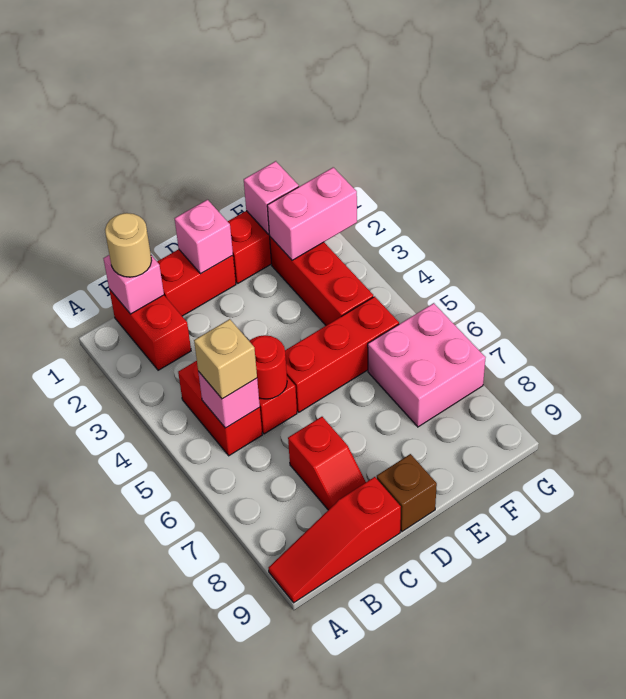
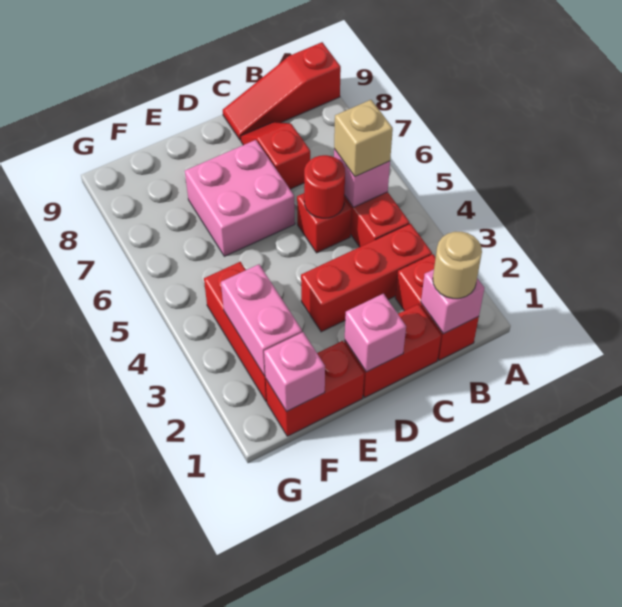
red slope A9:C9 level 1 top C -> red slope A9:C9 level 1 top A
red brick D5:F5 level 1 -> red brick B3:D3 level 1
brown brick D9 level 1 -> none
pink brick F2:G2 level 2 -> pink brick F2:F3 level 2
pink brick F6:G7 level 1 -> pink brick D6:E7 level 1

